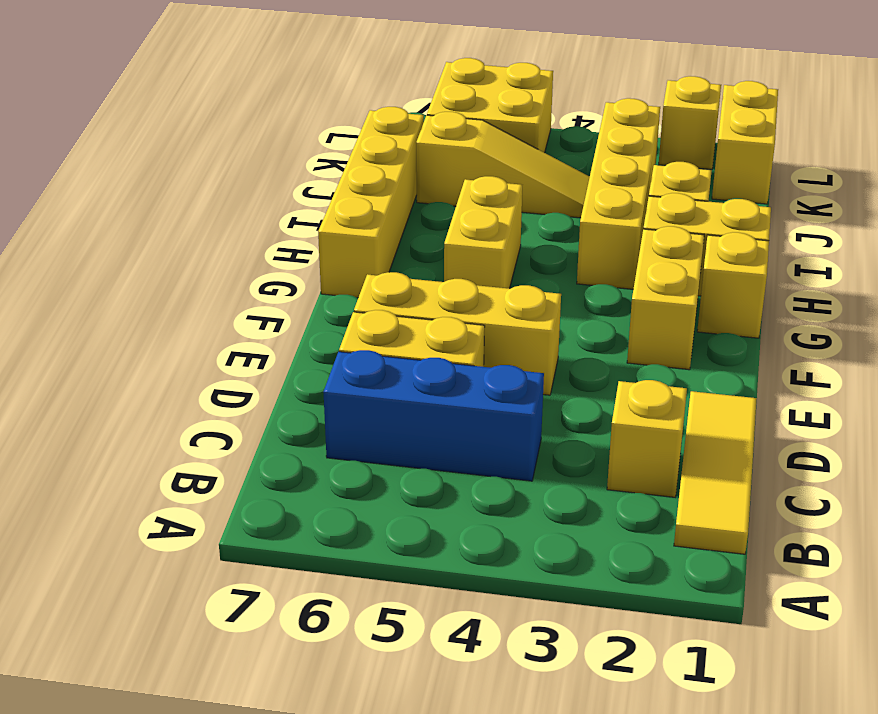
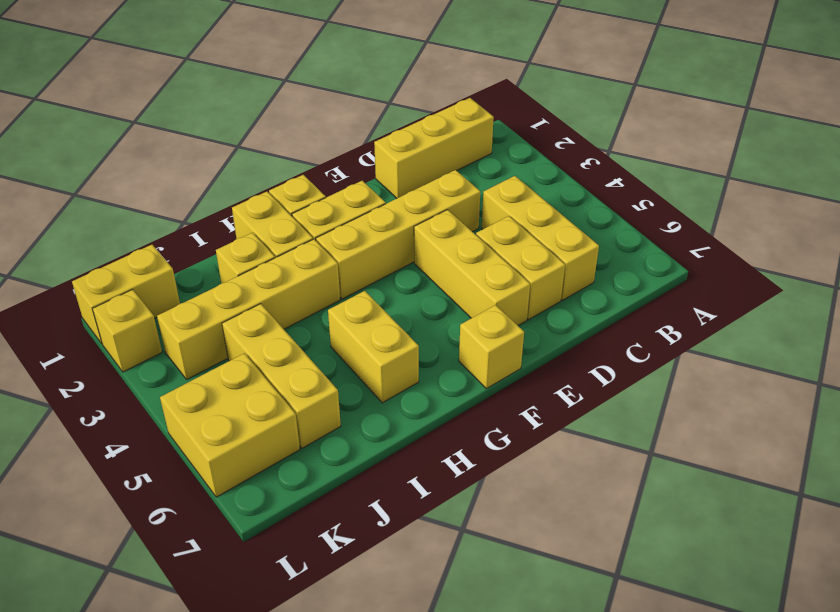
yellow tile B1:D1 level 1 -> yellow brick B1:D1 level 1
yellow brick C2 level 1 -> yellow brick F7 level 1
blue brick C4:C6 level 1 -> yellow brick C4:C6 level 1
yellow brick G5:H5 level 1 -> yellow brick H5:H6 level 1
yellow brick G7:J7 level 1 -> yellow brick D3:G3 level 1
yellow slope J4:J6 level 1 top 6 -> yellow brick J4:J6 level 1

